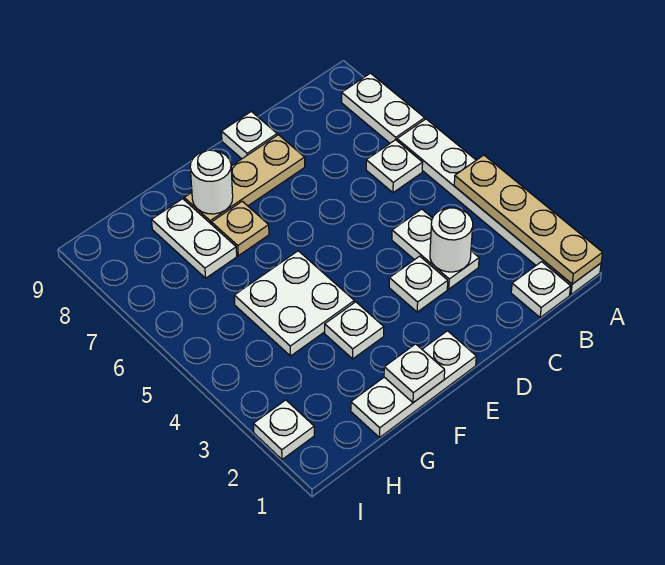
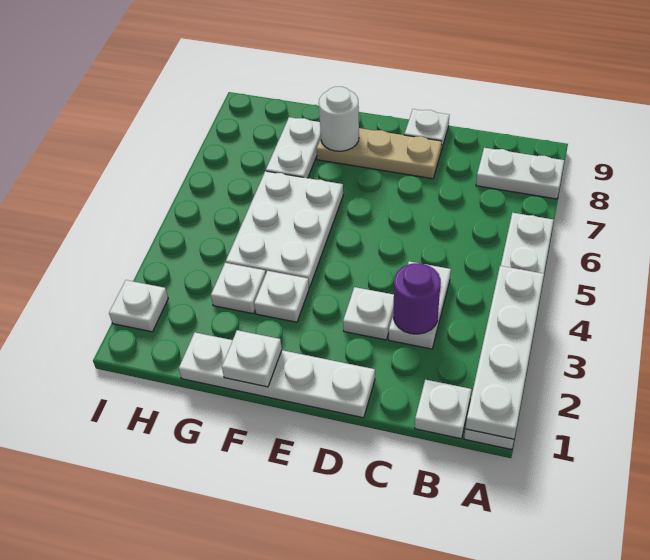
tan plate A1:A4 level 2 -> white plate A1:A4 level 2
white plate A7:A8 level 1 -> white plate A8:B8 level 1
white plate B6 level 1 -> white plate G3 level 1
white round brick C3 level 2 -> purple round brick C3 level 2
white plate E1:G1 level 1 -> white plate D1:G1 level 1
white plate F4:G5 level 1 -> white plate F4:G6 level 1
tan plate F7 level 1 -> none

